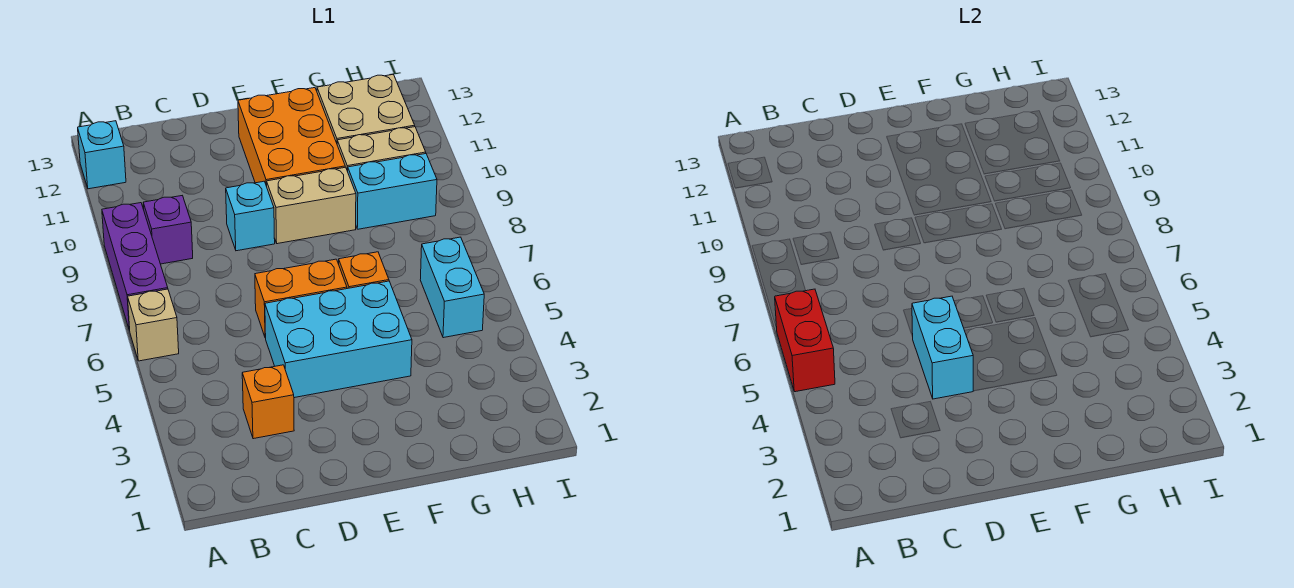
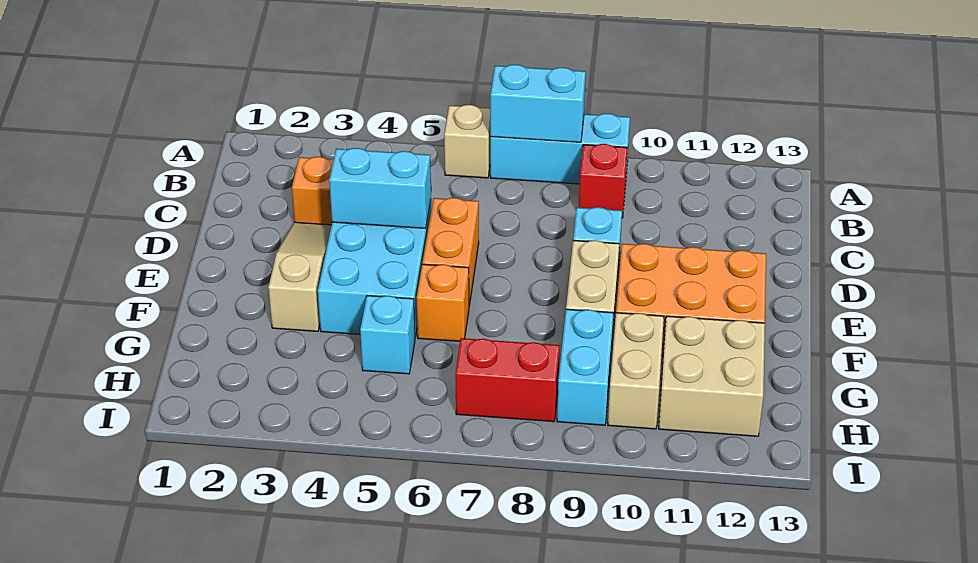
red brick A5:A6 level 2 -> red brick H7:H8 level 1
purple brick A7:A9 level 1 -> cyan brick A7:A9 level 1
cyan brick A12 level 1 -> cyan brick G5 level 1
purple brick B9 level 1 -> red brick B9 level 1
none -> tan slope D3:F3 level 1 top F
cyan brick H5:H6 level 1 -> cyan brick A7:A8 level 2

